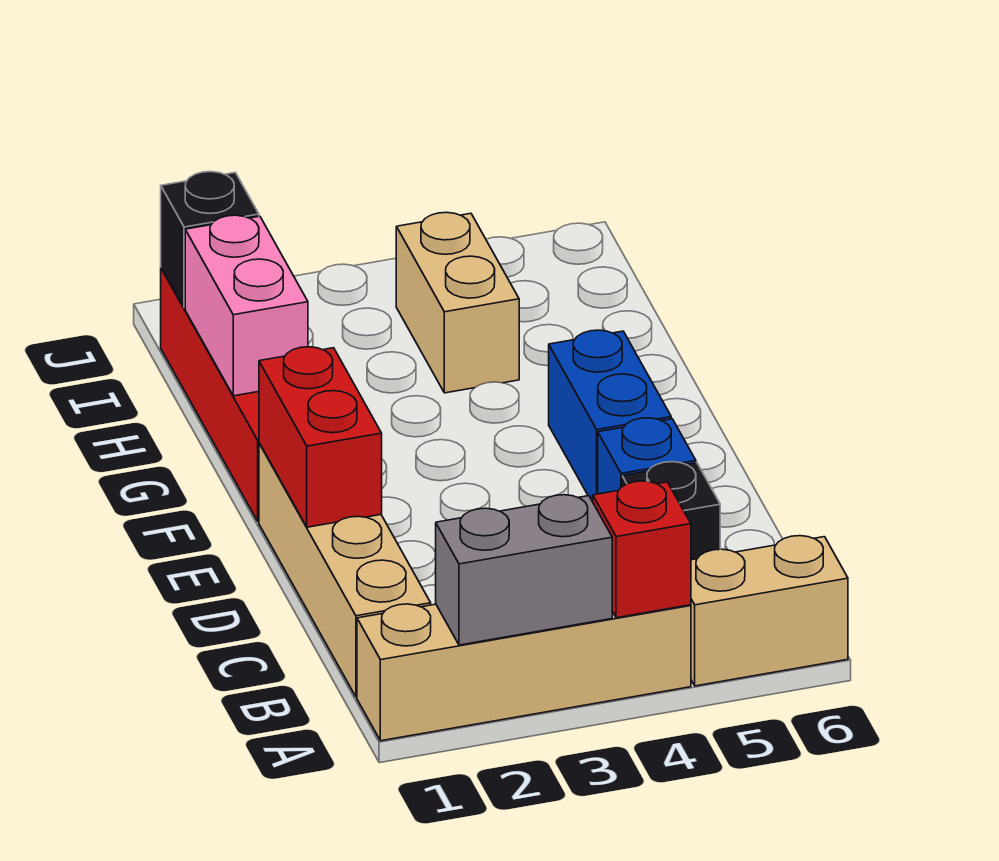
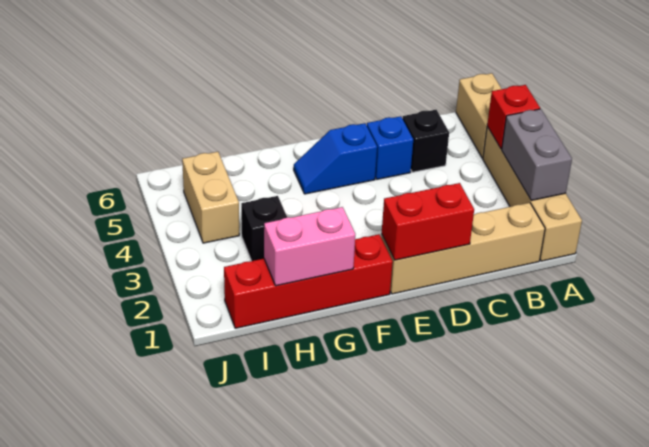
blue brick E5:F5 level 1 -> blue slope E5:F5 level 1 top E
tan brick H4:I4 level 1 -> tan brick I4:I5 level 1
black brick I1 level 2 -> black brick H3 level 1

